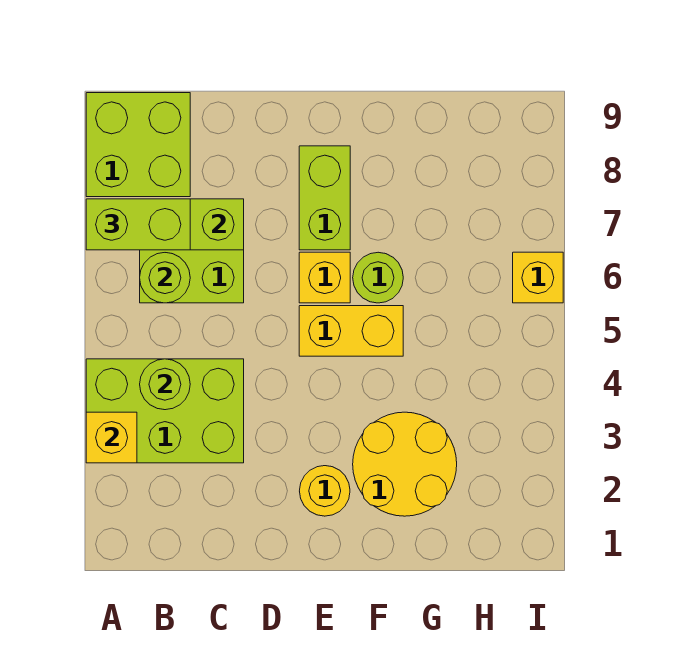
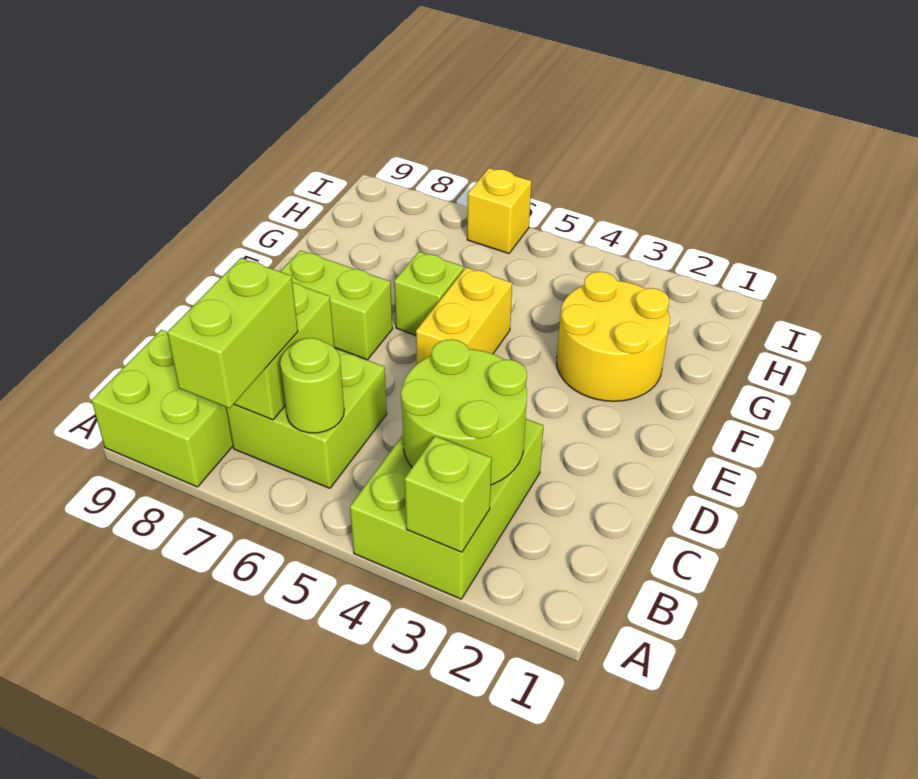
yellow brick A3 level 2 -> lime brick A3 level 2
lime round brick B4 level 2 -> lime round brick B3:C4 level 2
yellow round brick E2 level 1 -> none
yellow brick E6 level 1 -> none
lime round brick F6 level 1 -> lime brick F6 level 1

